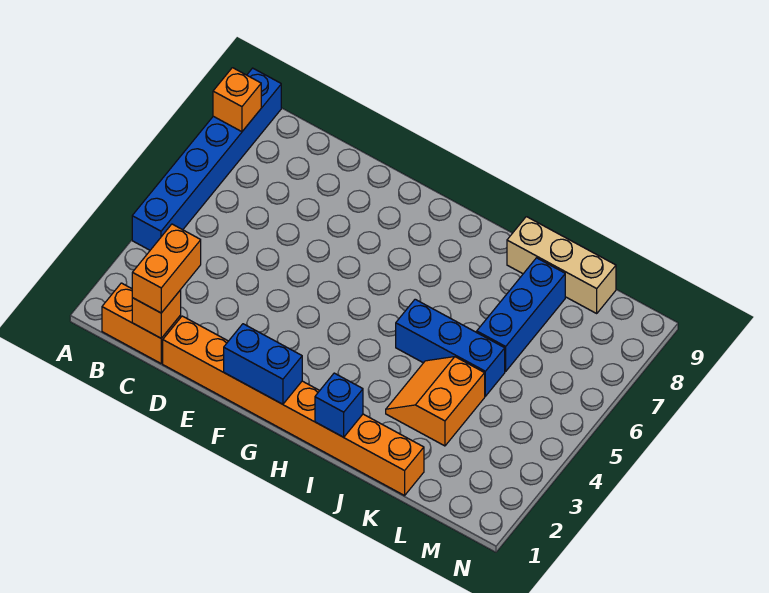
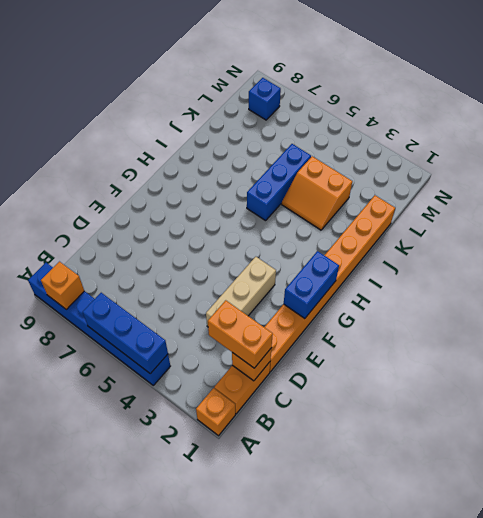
none -> orange brick A1 level 1
blue brick I1 level 2 -> blue brick M8 level 1
tan brick J9:L9 level 1 -> tan brick D3:F3 level 1
blue brick K6:K8 level 1 -> blue brick A4:A6 level 2

